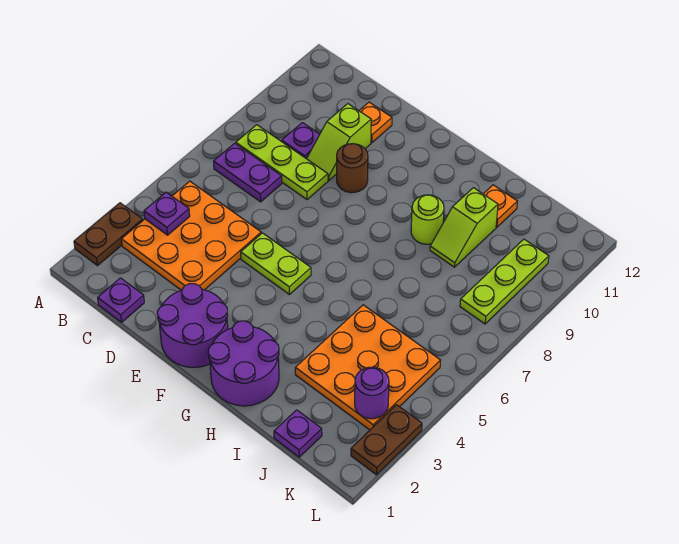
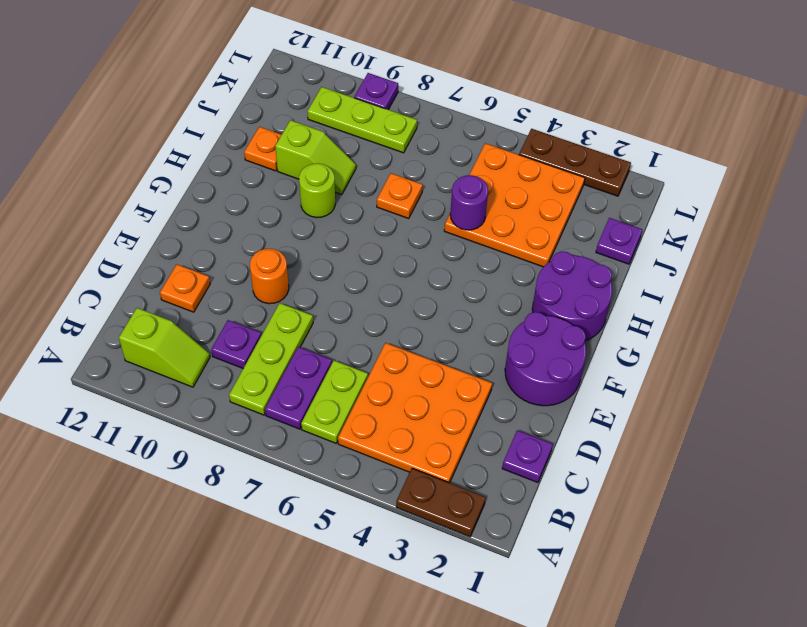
purple plate B4 level 2 -> purple plate L9 level 1
lime slope D9:D10 level 1 top 10 -> lime slope B10:B11 level 1 top 11
lime plate E5:F5 level 1 -> lime plate B6:C6 level 1
brown round brick E9 level 1 -> orange round brick E9 level 1
none -> orange plate I7 level 1
purple round brick K3 level 2 -> purple round brick I5 level 2
brown plate L2:L3 level 1 -> brown plate L2:L4 level 1

